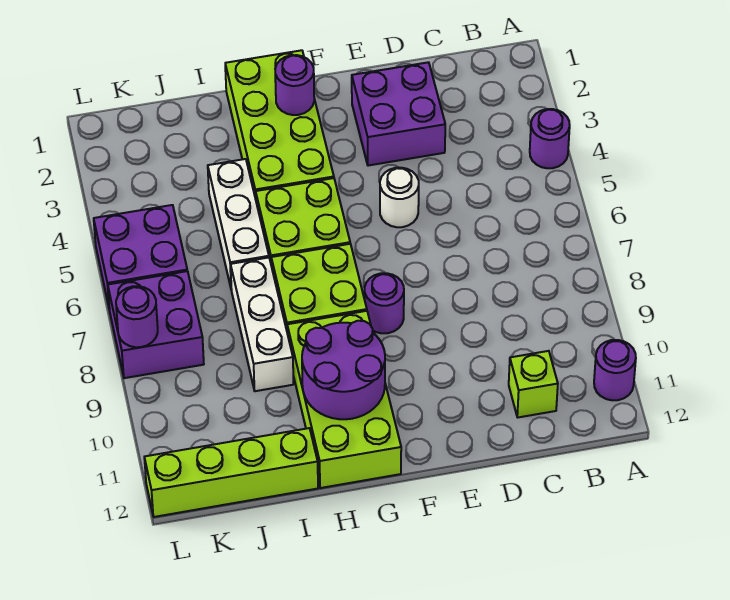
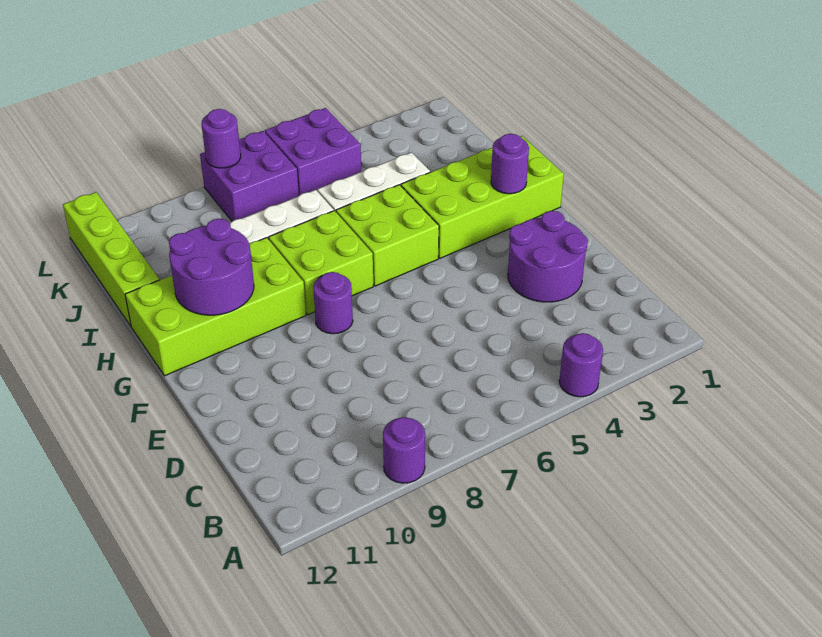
purple round brick A11 level 1 -> purple round brick A9 level 1
lime brick C11 level 1 -> none
purple brick D2:E3 level 1 -> purple round brick D2:E3 level 1
white round brick E5 level 1 -> none

